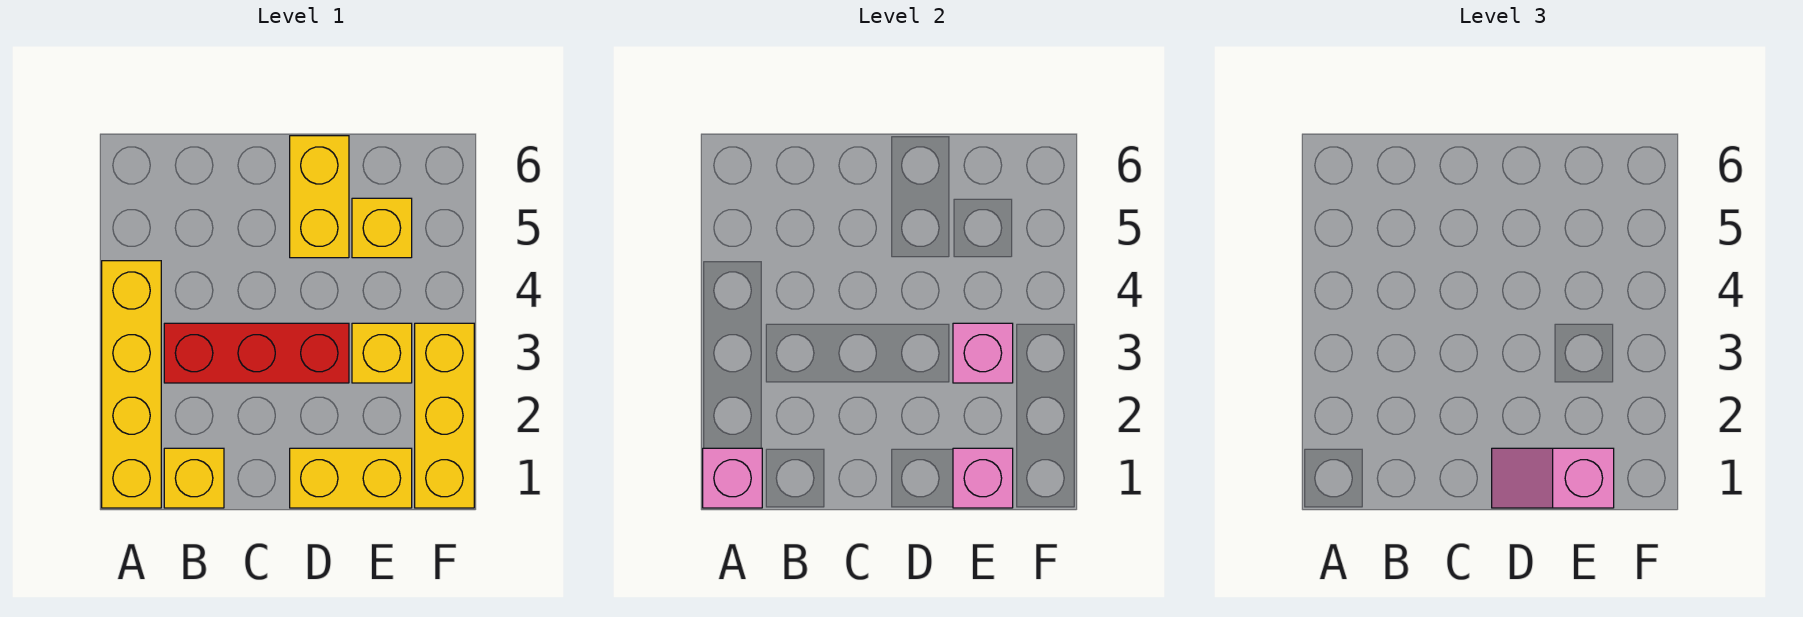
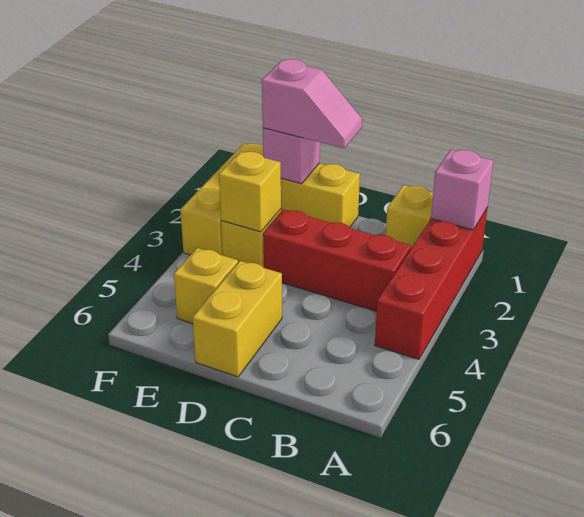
yellow brick A1:A4 level 1 -> red brick A1:A4 level 1
pink brick E3 level 2 -> yellow brick E3 level 2

